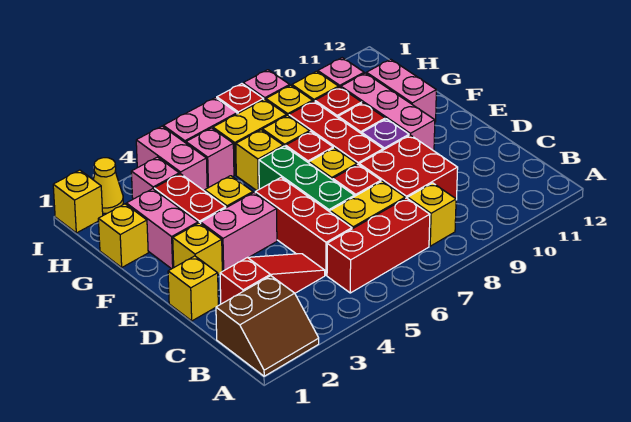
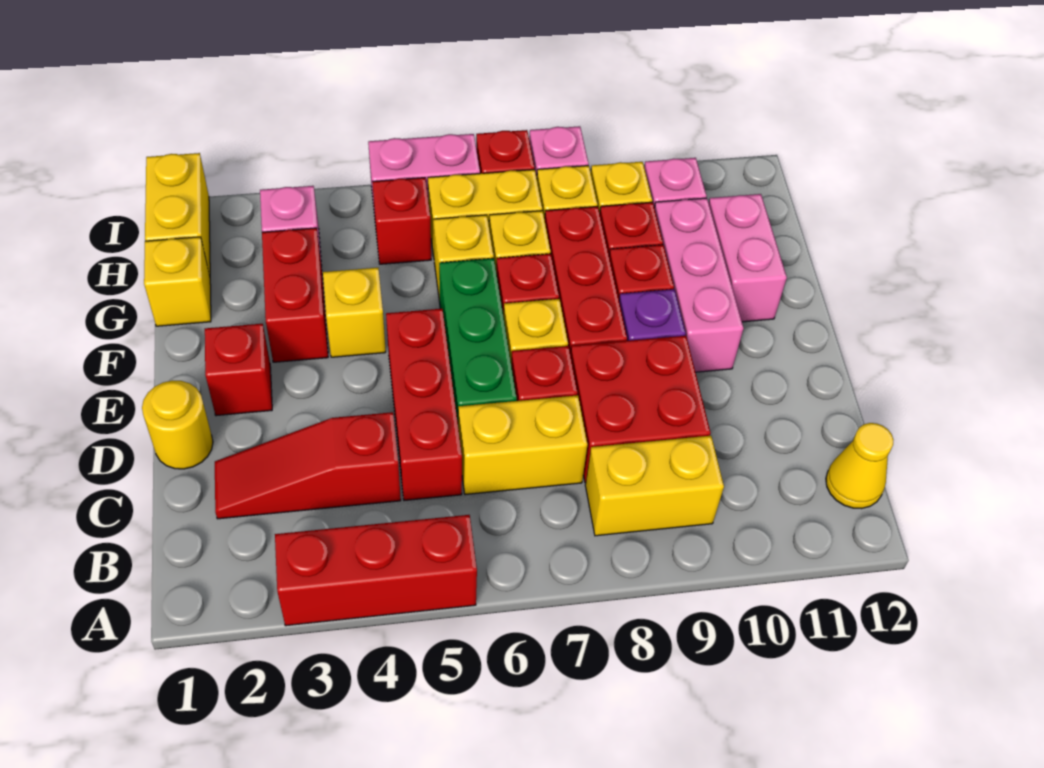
brown slope A1:B2 level 1 top B -> none
red brick B5:B7 level 1 -> red brick A3:A5 level 1
yellow brick B8 level 1 -> yellow brick B8:B9 level 1
red slope C2:C4 level 1 top 2 -> red slope C2:C4 level 1 top 4
yellow brick D1 level 1 -> yellow round brick D1 level 1
yellow brick E2 level 1 -> red brick E2 level 1
pink brick E3:E4 level 1 -> none
pink brick F2:G2 level 1 -> none
pink brick H4:I4 level 1 -> none
pink brick H5 level 1 -> red brick H5 level 1
yellow brick I1 level 1 -> yellow brick H1:I1 level 1
yellow cone I2 level 1 -> yellow cone B12 level 1

